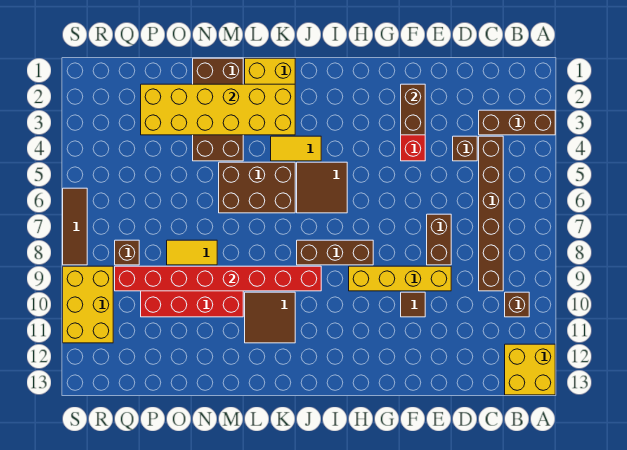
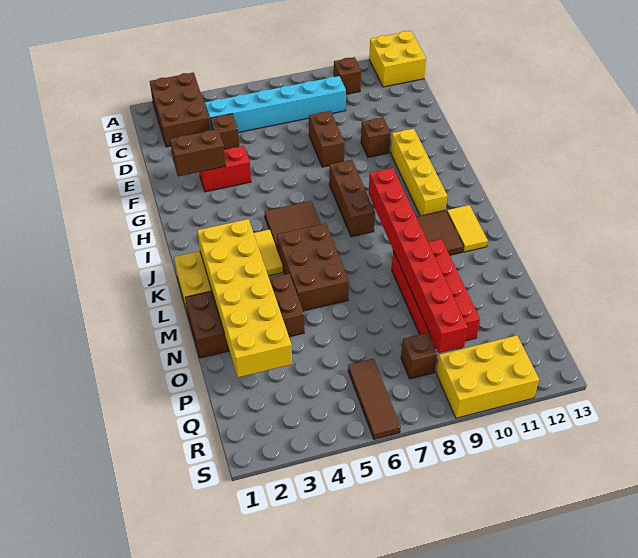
brown brick A3:C3 level 1 -> brown brick A2:C3 level 1
brown brick C4:C9 level 1 -> cyan brick C4:C9 level 1
brown brick E7:E8 level 1 -> brown brick E8:F8 level 1
yellow brick E9:H9 level 1 -> yellow brick G11:J11 level 1
brown tile F10 level 1 -> brown brick F10 level 1
yellow tile N8:O8 level 1 -> yellow tile K12:L12 level 1
brown tile S6:S8 level 1 -> brown tile Q6:S6 level 1

